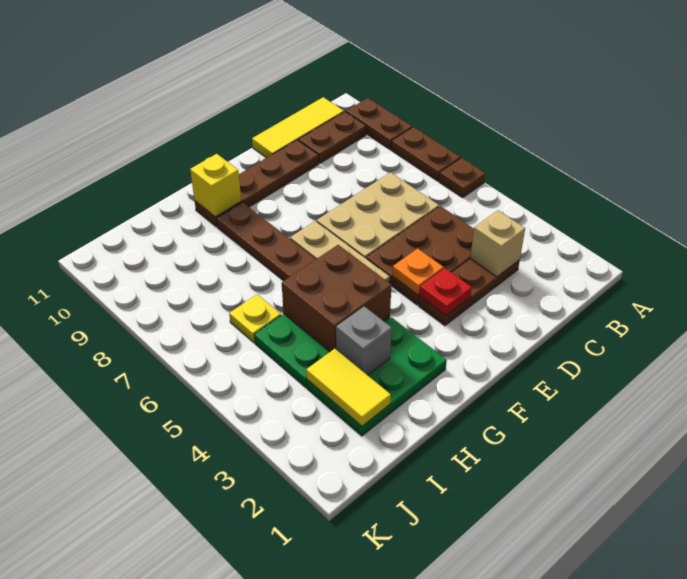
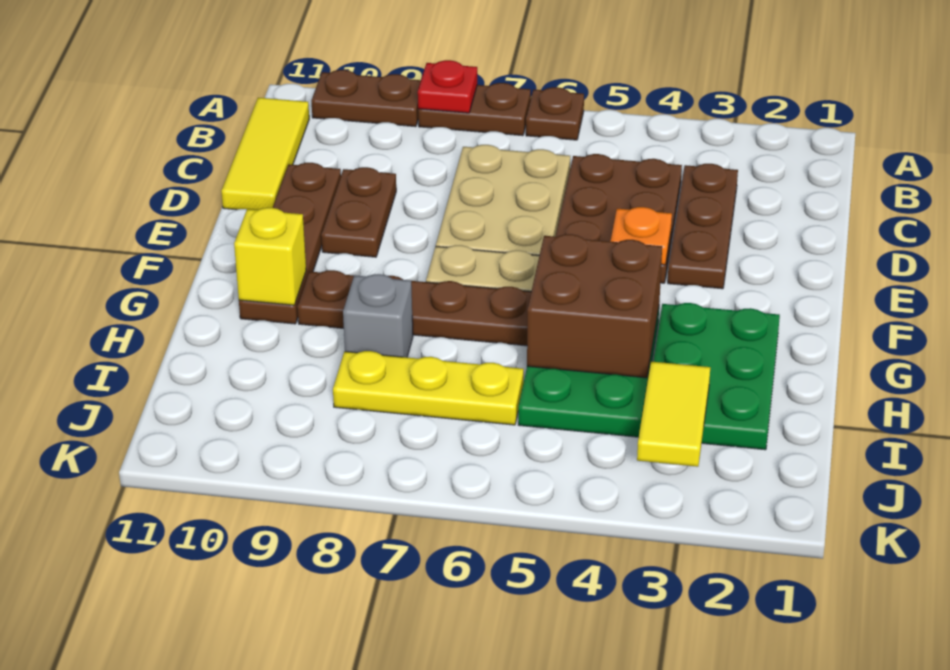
brown plate B10:C10 level 1 -> brown plate D9:E9 level 1
tan brick C3 level 2 -> none
red plate E3 level 2 -> red plate A8 level 2
grey brick H3 level 2 -> grey brick H8 level 1
yellow tile I2:I3 level 2 -> yellow tile I3:J3 level 2
yellow plate I6 level 1 -> yellow plate I6:I8 level 1

